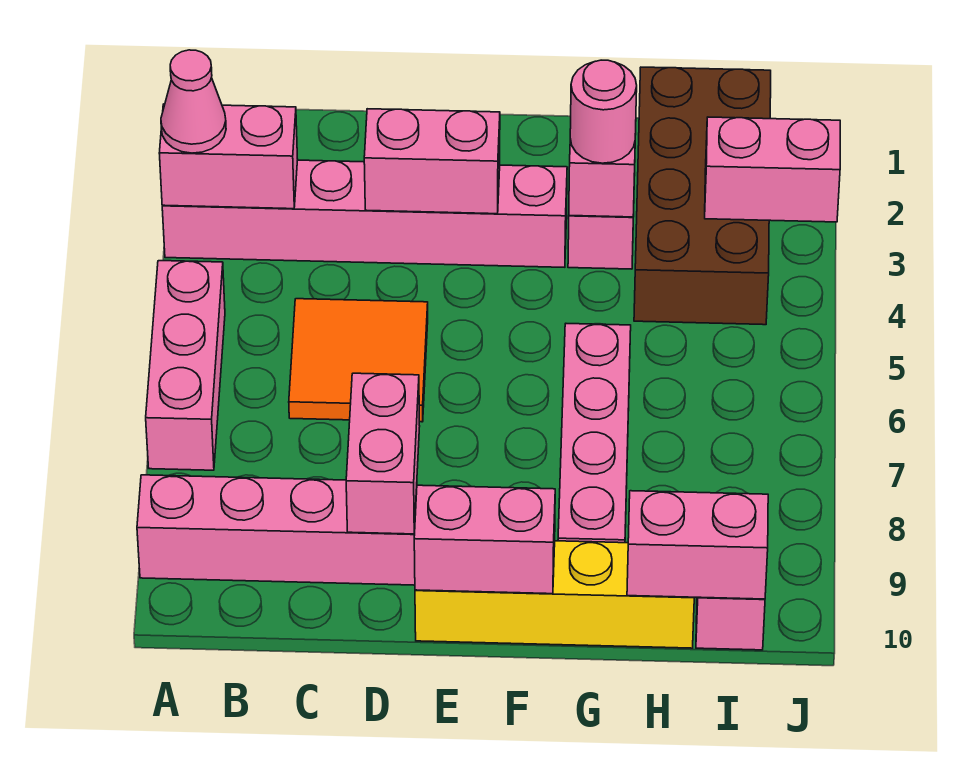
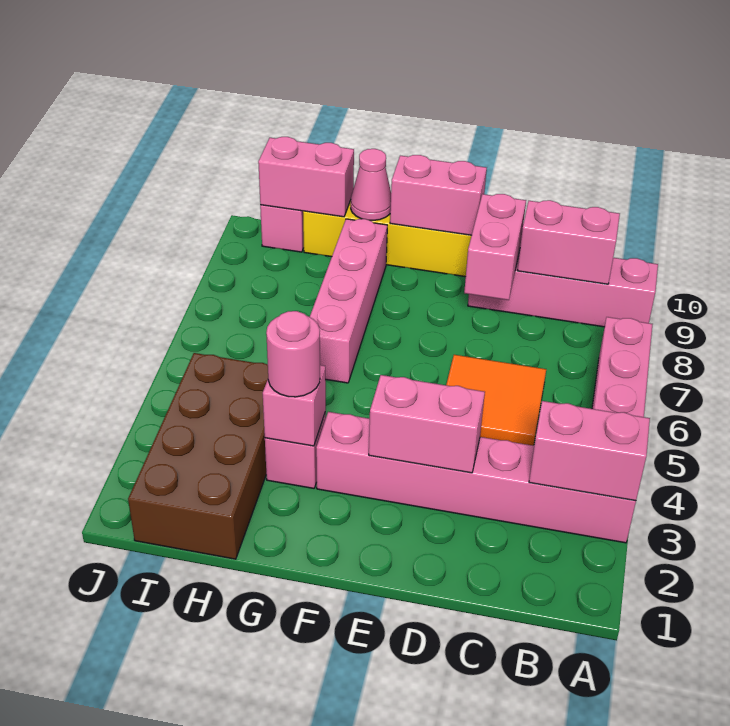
pink cone A3 level 3 -> pink cone G10 level 2
pink brick I3:J3 level 2 -> pink brick B9:C9 level 2

